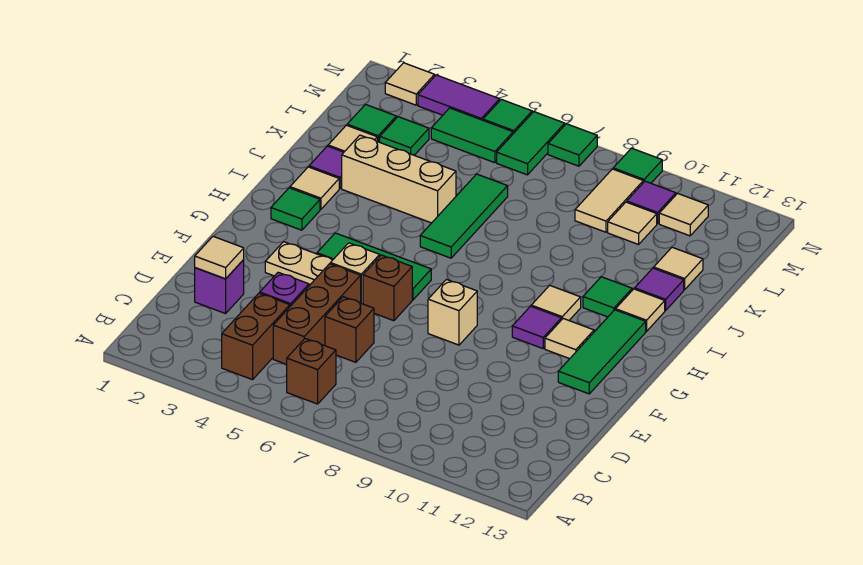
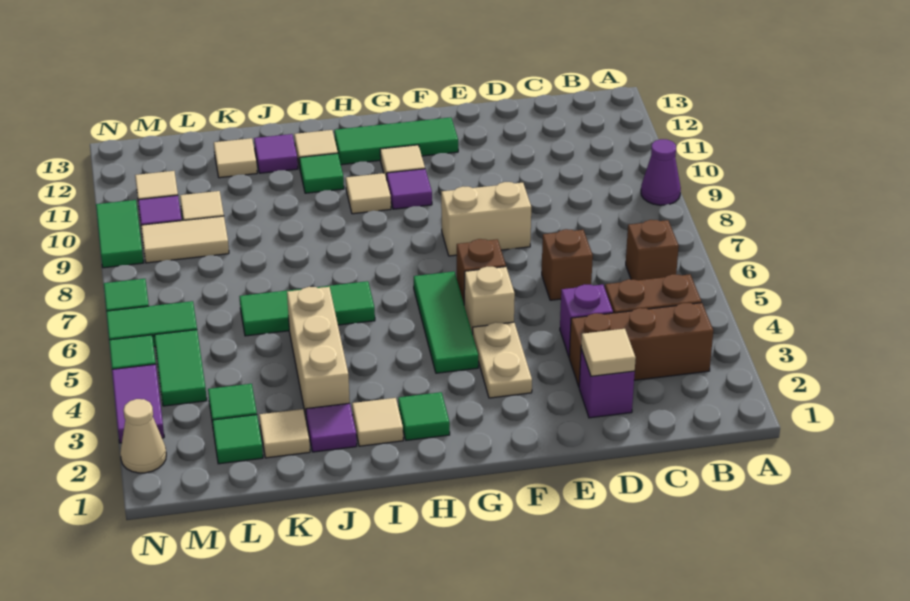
none -> purple cone A9 level 1
brown brick C5:E5 level 1 -> brown brick B3:D3 level 1
tan brick F8 level 1 -> tan brick E8:F8 level 1
tan tile N2 level 1 -> tan cone N2 level 1
green tile N9 level 1 -> green tile N9:N10 level 1

